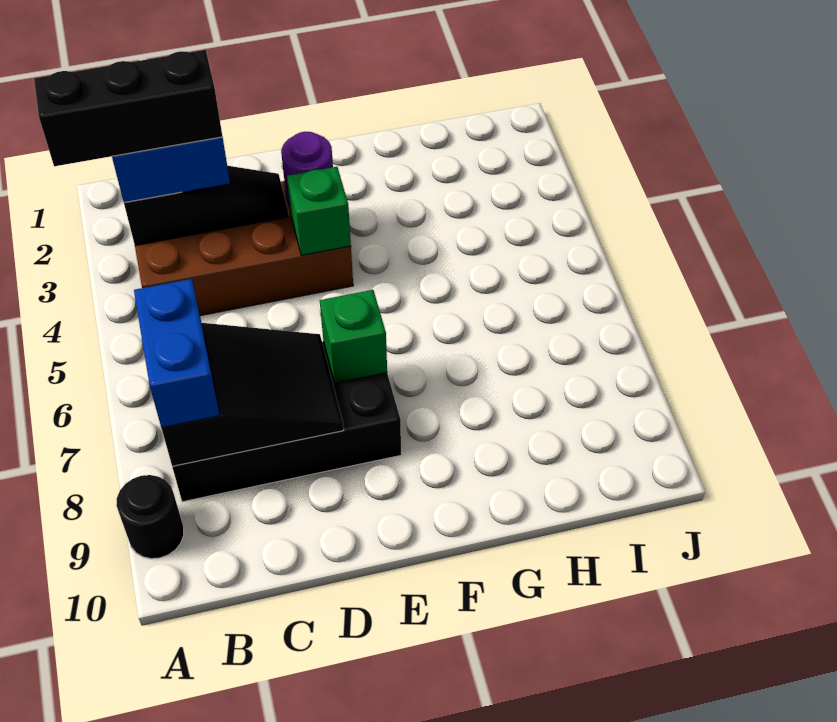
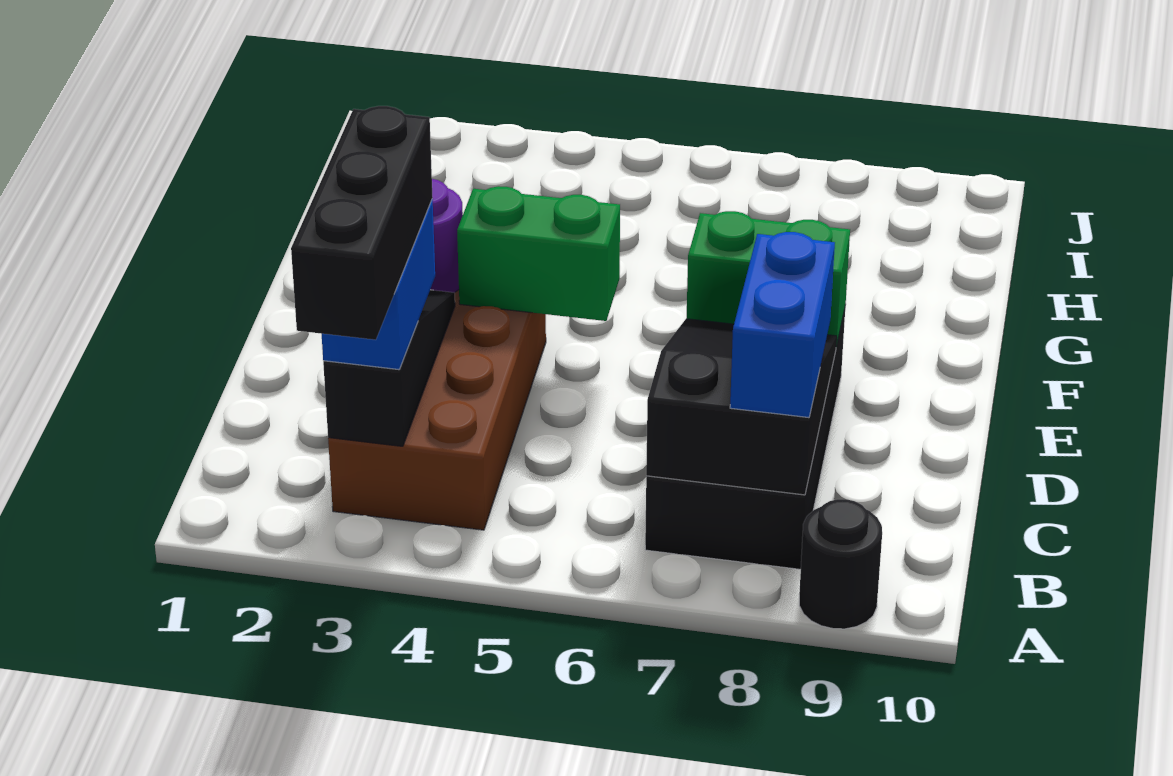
blue brick B7:B8 level 3 -> blue brick B8:C8 level 3
green brick E4 level 2 -> green brick E4:E5 level 2
green brick E7 level 2 -> green brick E7:E8 level 2

